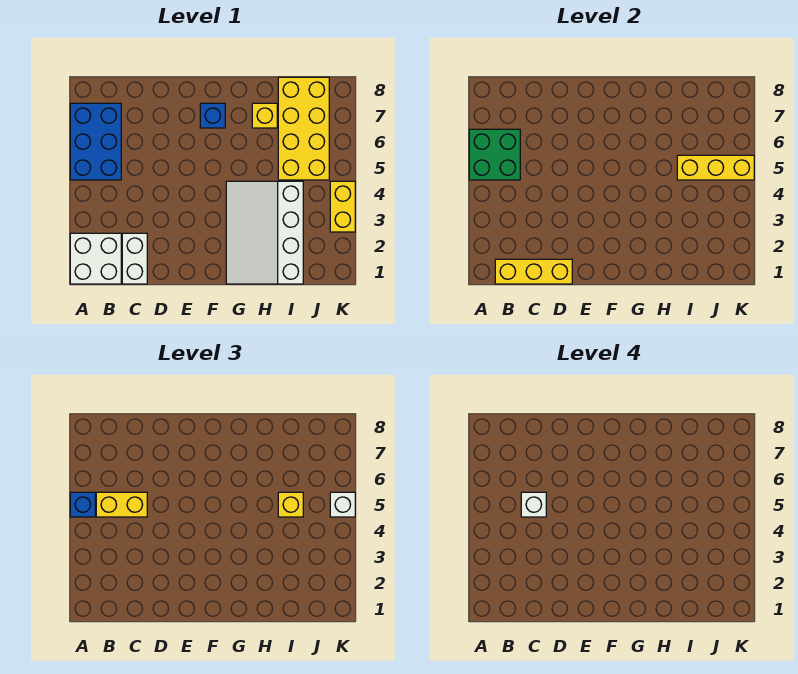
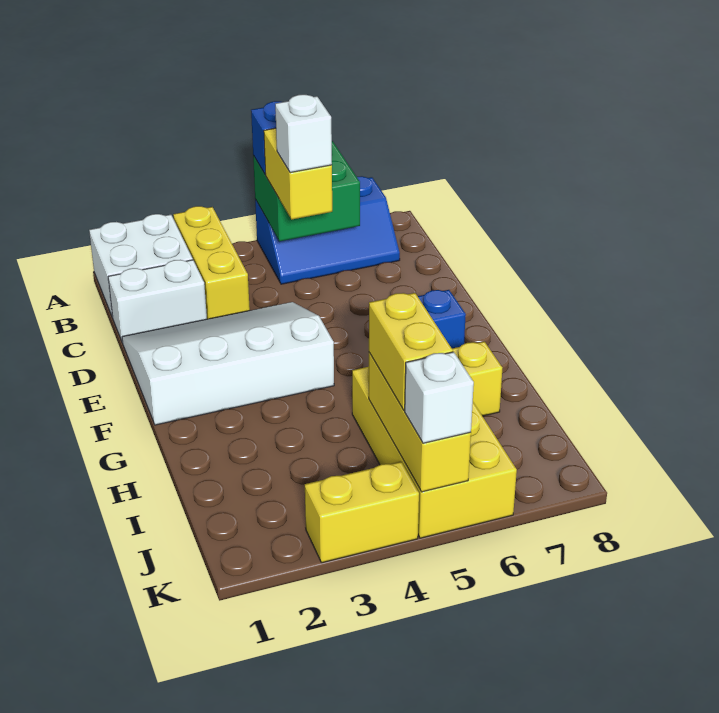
blue brick A5:B7 level 1 -> blue slope A5:B7 level 1 top A
yellow brick B1:D1 level 2 -> yellow brick A3:C3 level 1
white slope G1:I4 level 1 top I -> white slope D1:F4 level 1 top F
yellow brick I5:J8 level 1 -> yellow brick H5:K6 level 1
yellow brick I5 level 3 -> yellow brick I5:J5 level 3

